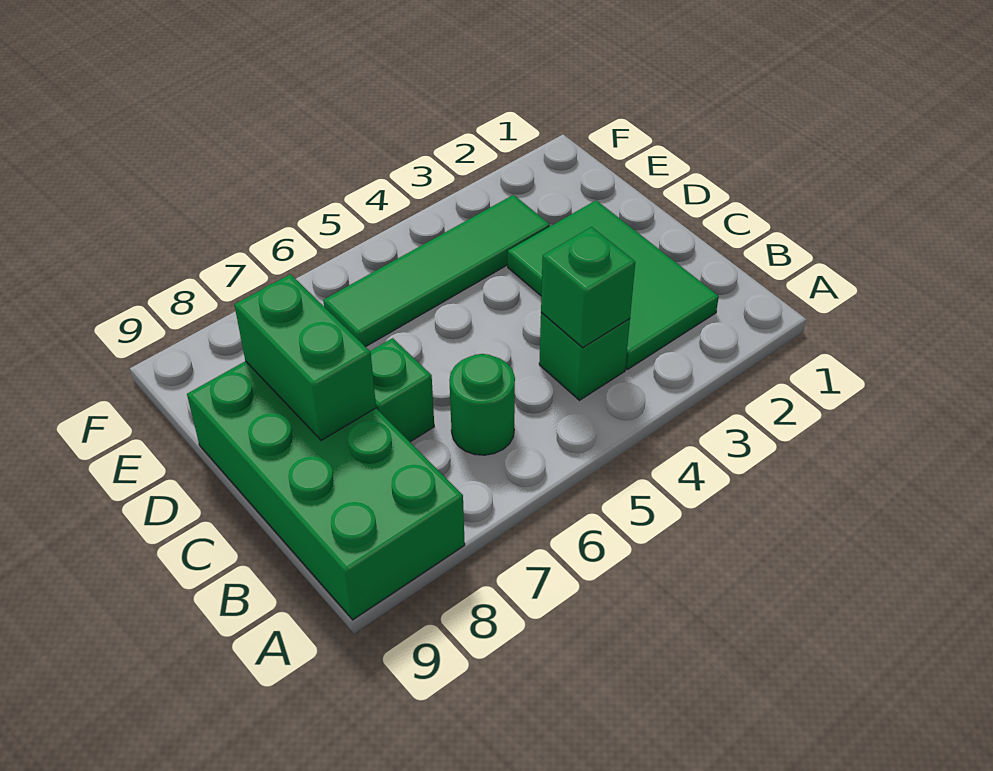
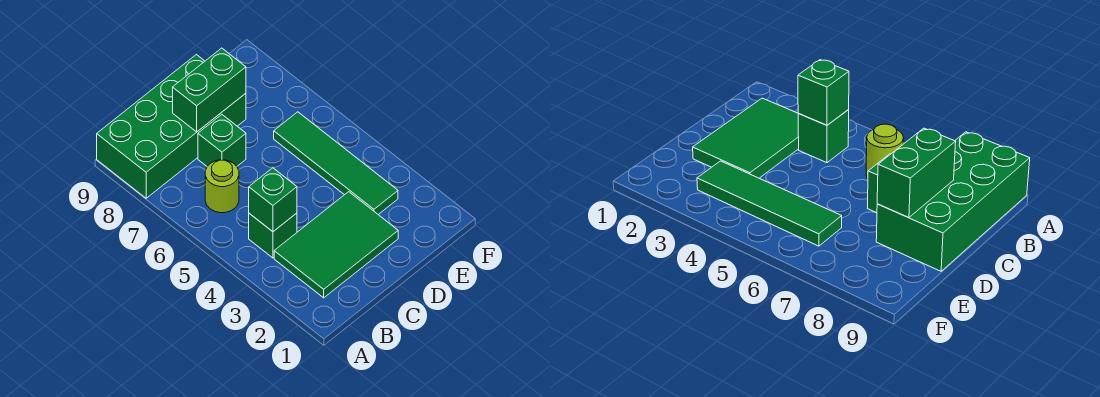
green round brick B6 level 1 -> lime round brick B6 level 1

